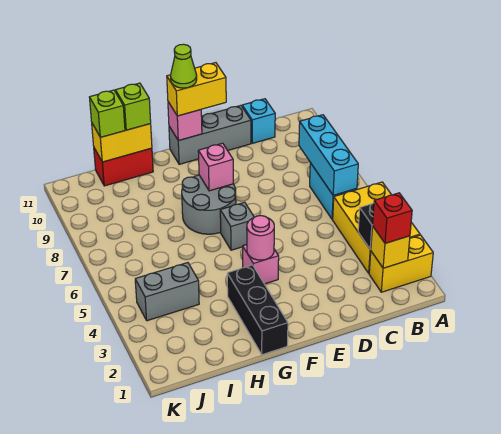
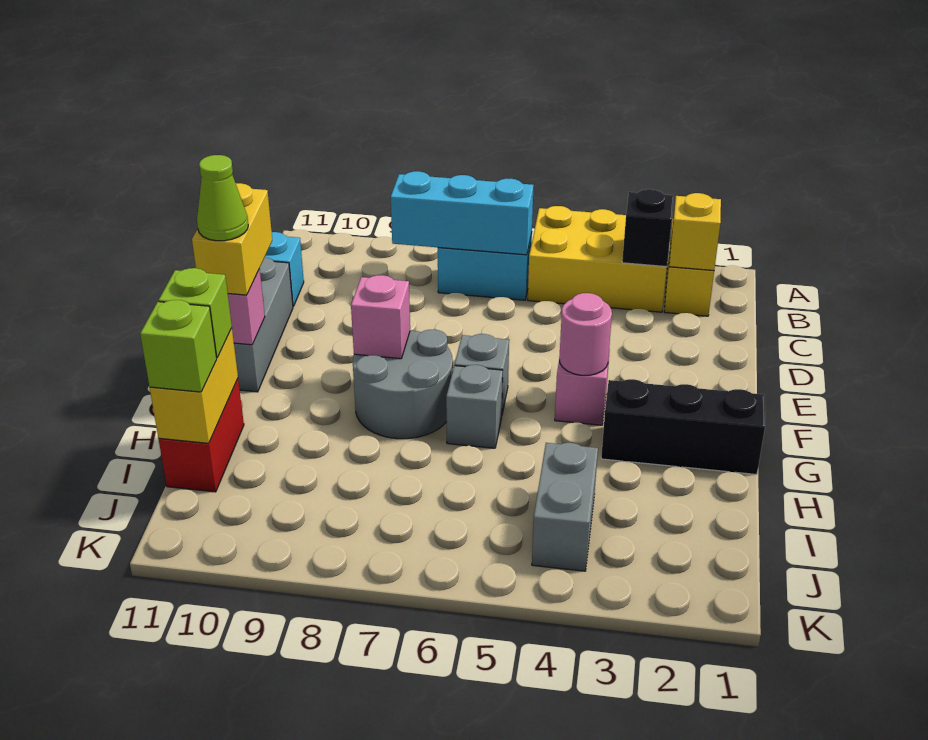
red brick B2 level 3 -> none
none -> grey brick G6 level 1

